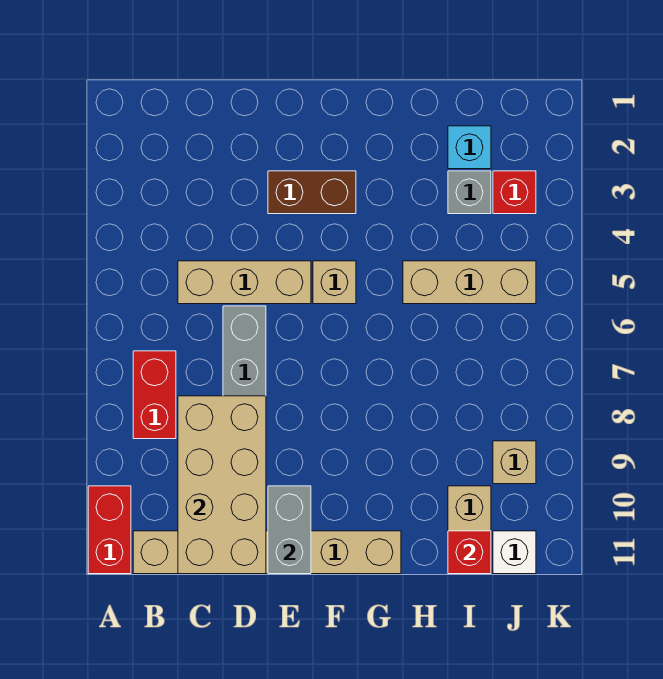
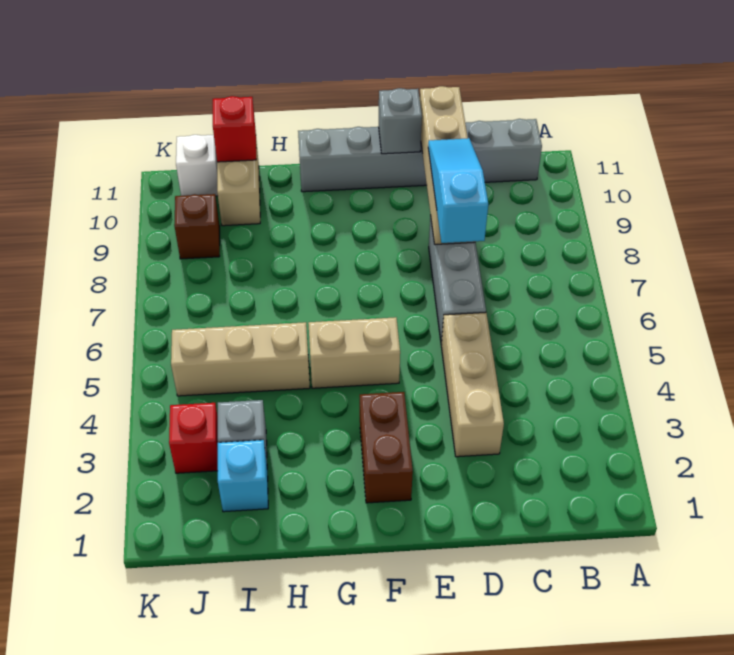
red brick A10:A11 level 1 -> none
red brick B7:B8 level 1 -> none
tan brick B11:G11 level 1 -> grey brick B11:G11 level 1
tan brick C5:E5 level 1 -> tan brick D3:D5 level 1
tan brick C8:D11 level 2 -> tan brick D8:D11 level 2
none -> cyan slope D7:D9 level 3 top 7
brown brick E3:F3 level 1 -> brown brick F2:F3 level 1
grey brick E10:E11 level 2 -> grey brick E11 level 2
tan brick F5 level 1 -> tan brick F5:G5 level 1
tan brick J9 level 1 -> brown brick J9 level 1

